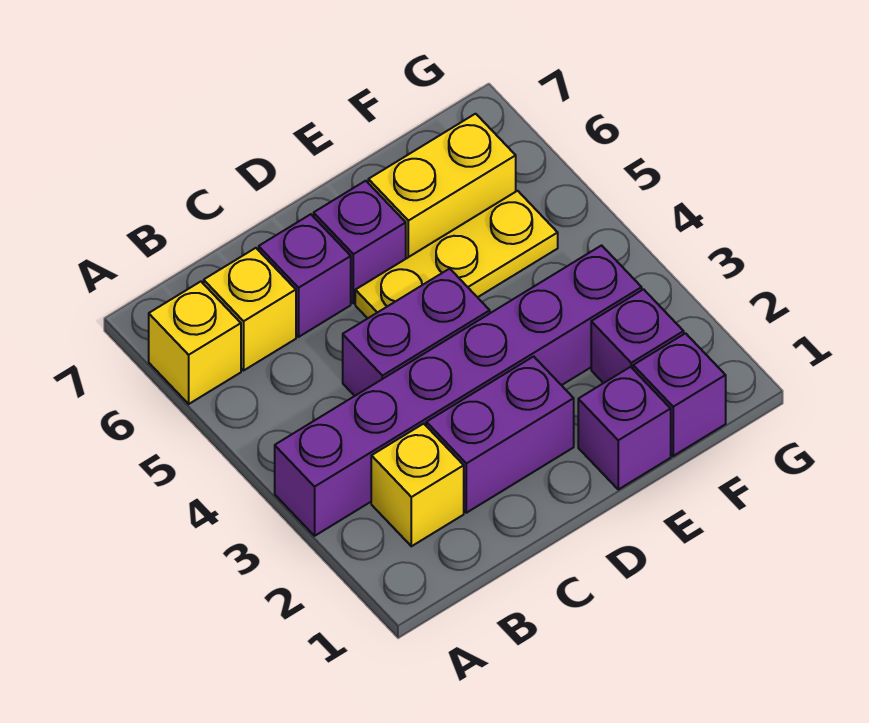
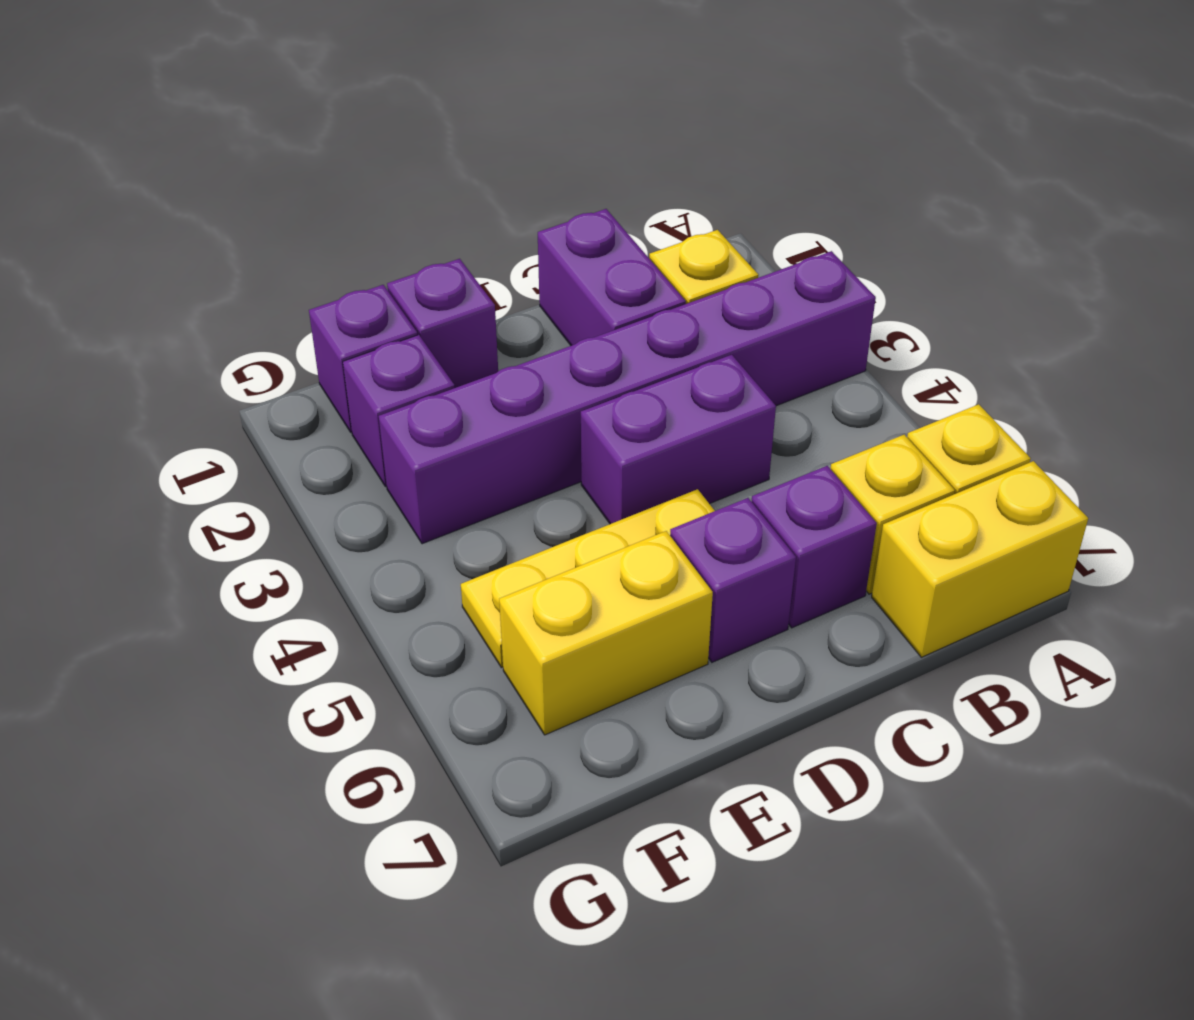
none -> yellow brick A7:B7 level 1
purple brick C2:D2 level 1 -> purple brick C1:C2 level 1

